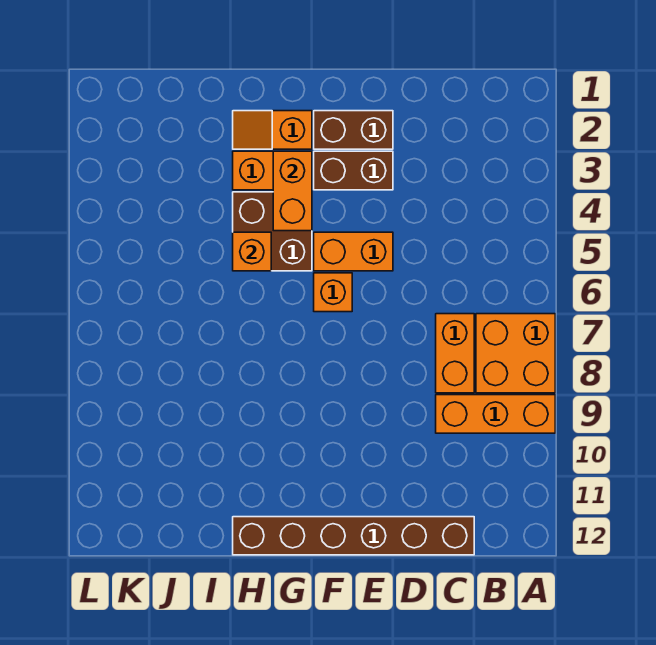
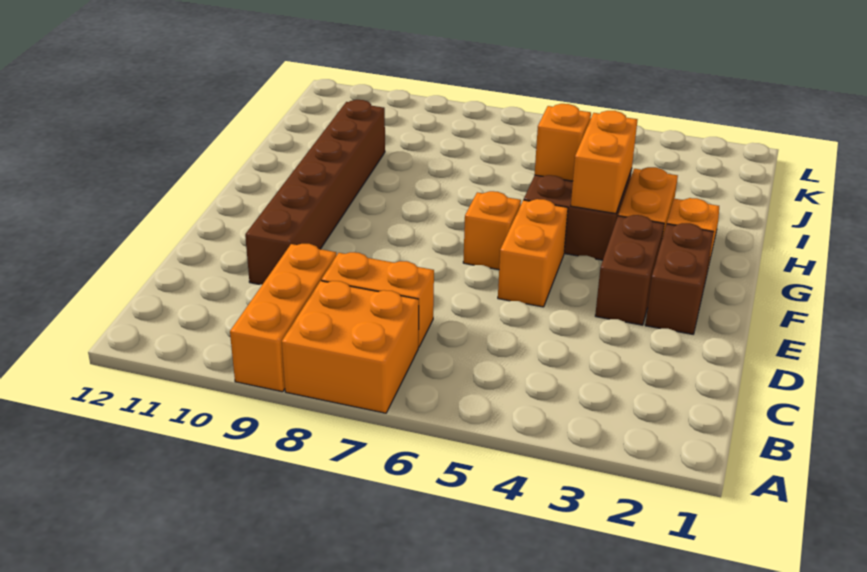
brown brick C12:H12 level 1 -> brown brick D10:I10 level 1
orange brick G3:G4 level 2 -> orange brick G4:H4 level 2

